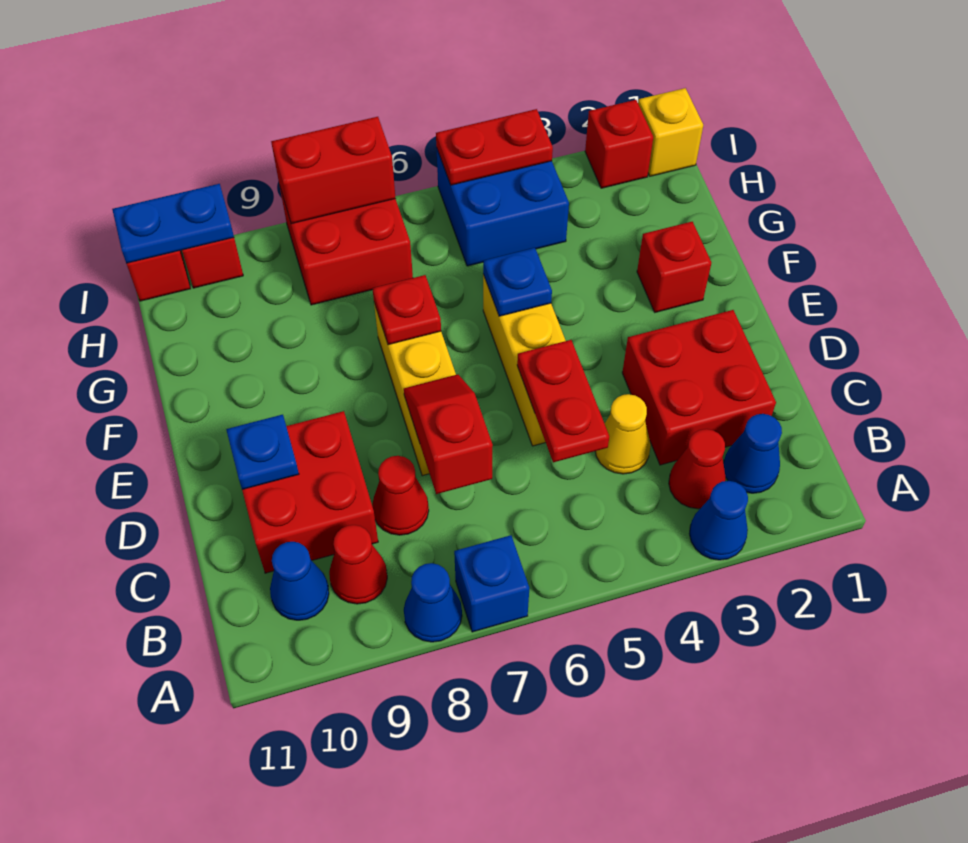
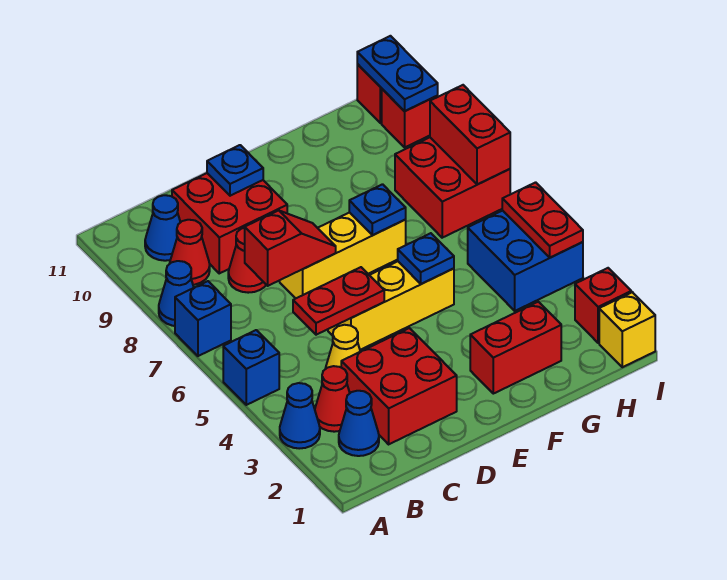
none -> blue brick A5 level 1
red brick F2 level 1 -> red brick F2:G2 level 1
red plate F7 level 2 -> blue plate F7 level 2

